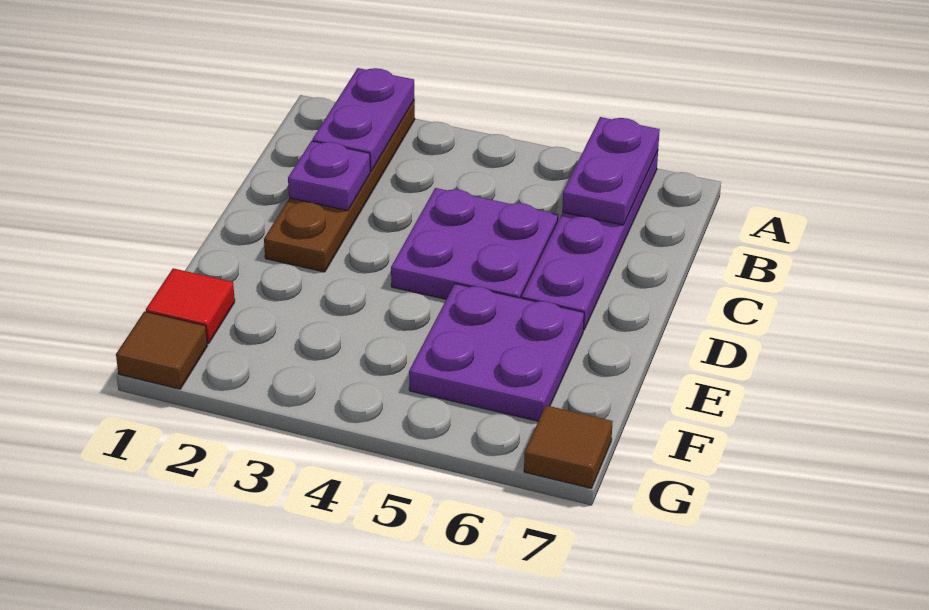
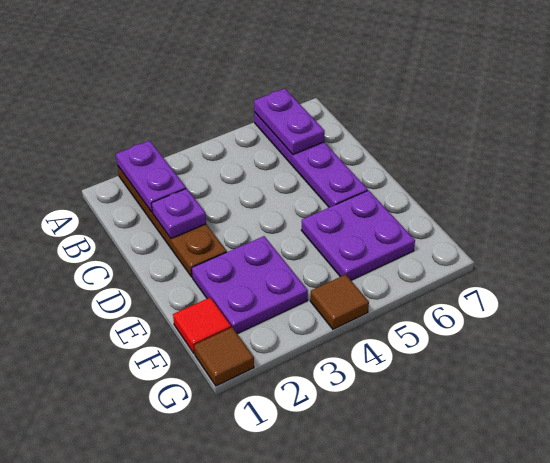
purple plate C4:D5 level 1 -> purple plate E2:F3 level 1
brown tile G7 level 1 -> brown tile G4 level 1

